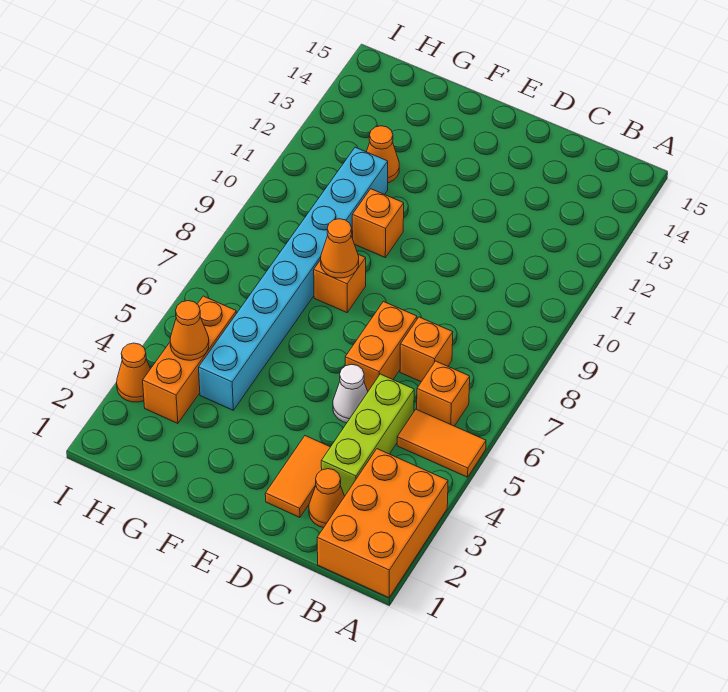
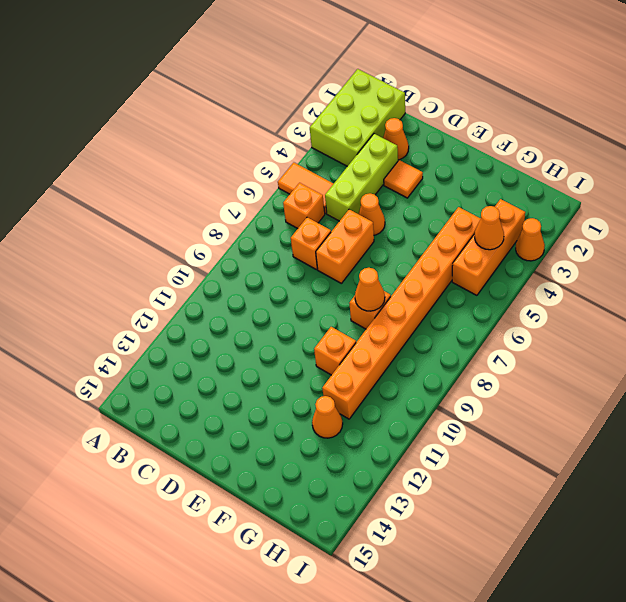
orange brick A1:B3 level 1 -> lime brick A1:B3 level 1
orange tile D2:D3 level 1 -> orange tile D3 level 1
white cone D5 level 1 -> orange cone D5 level 1
cyan brick G4:G11 level 1 -> orange brick G4:G11 level 1

